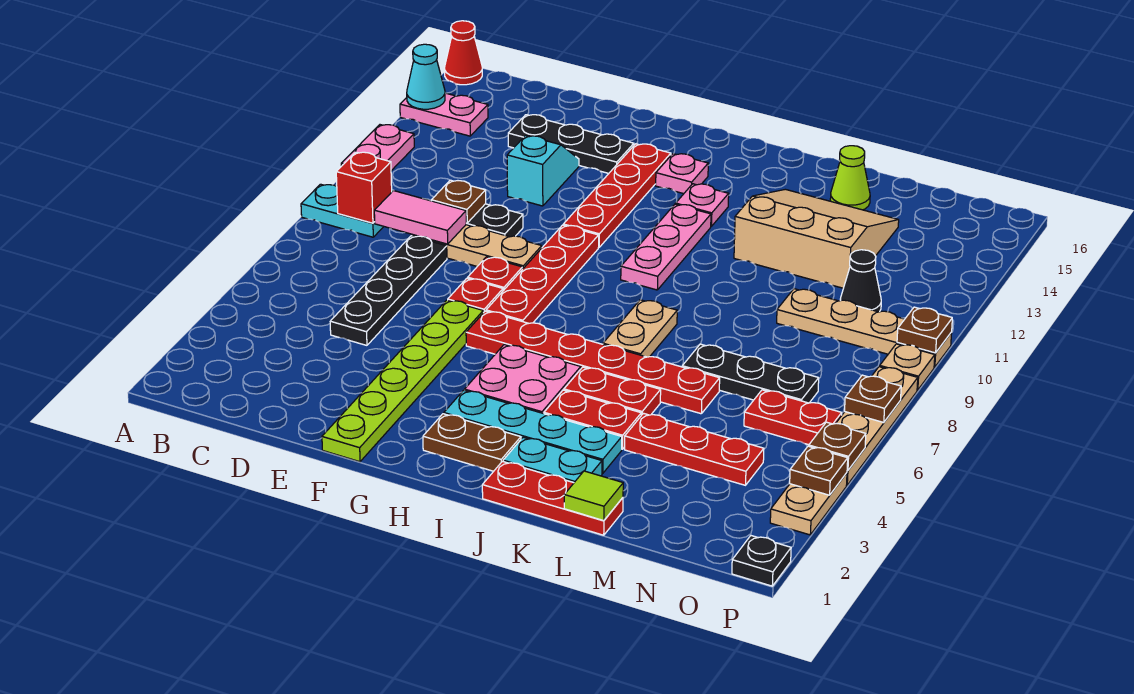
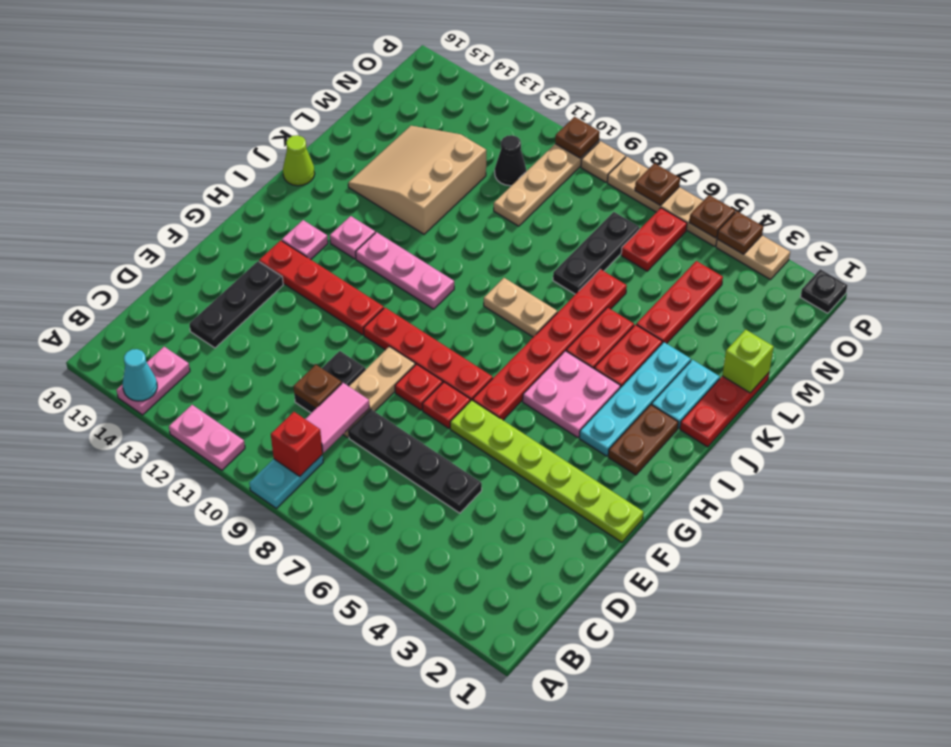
red cone A16 level 1 -> none
cyan slope E12:E13 level 1 top 12 -> none
lime tile L1 level 2 -> lime brick L1 level 2
lime cone L15 level 1 -> lime cone J16 level 1

